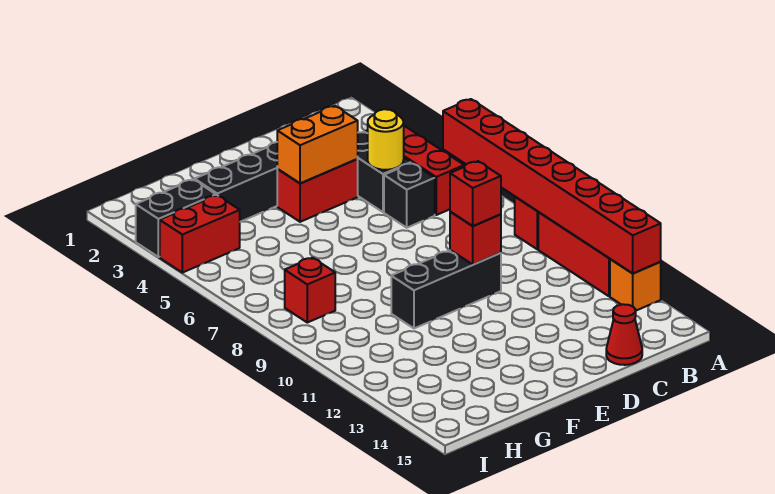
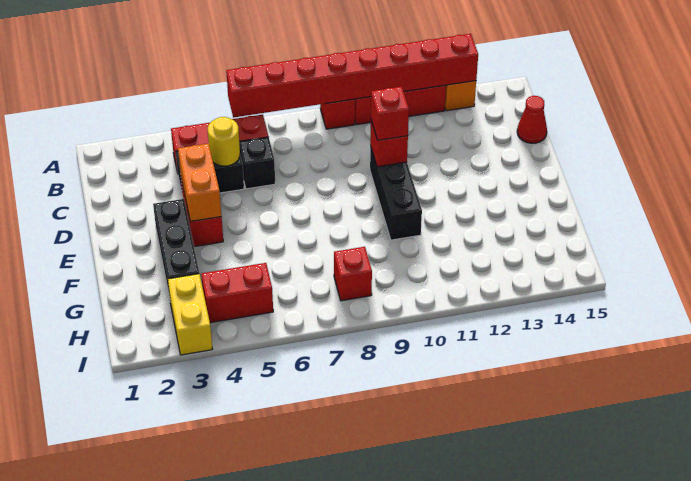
black brick H3:I3 level 1 -> yellow brick H3:I3 level 1
red brick H4:I4 level 1 -> red brick H4:H5 level 1

